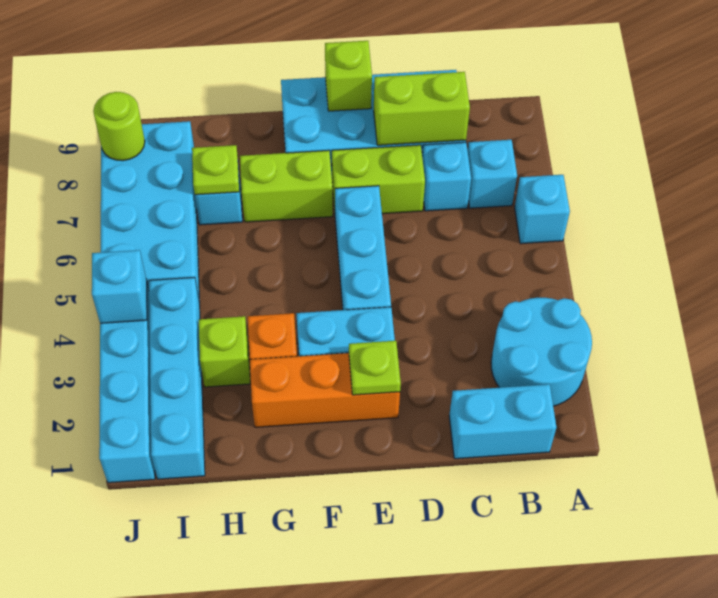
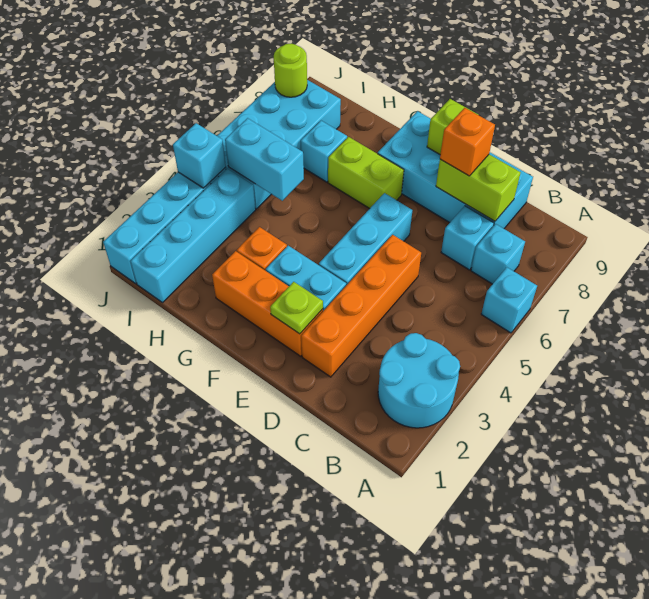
cyan brick B1:C1 level 1 -> cyan brick H5:I5 level 2
none -> orange brick D2:D5 level 1
lime brick D7:E7 level 1 -> none
none -> orange brick D8 level 3
lime brick H3 level 1 -> none
lime plate H7 level 2 -> none

